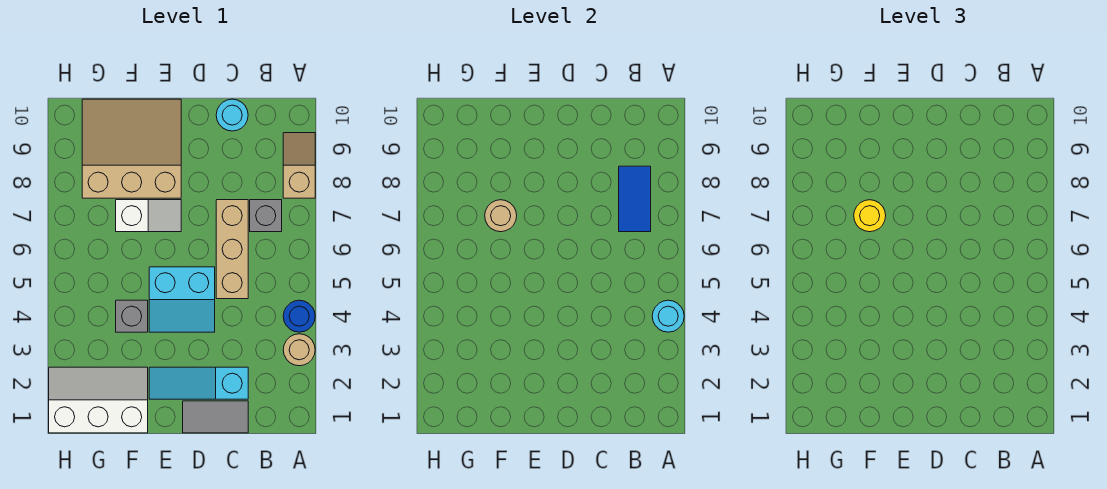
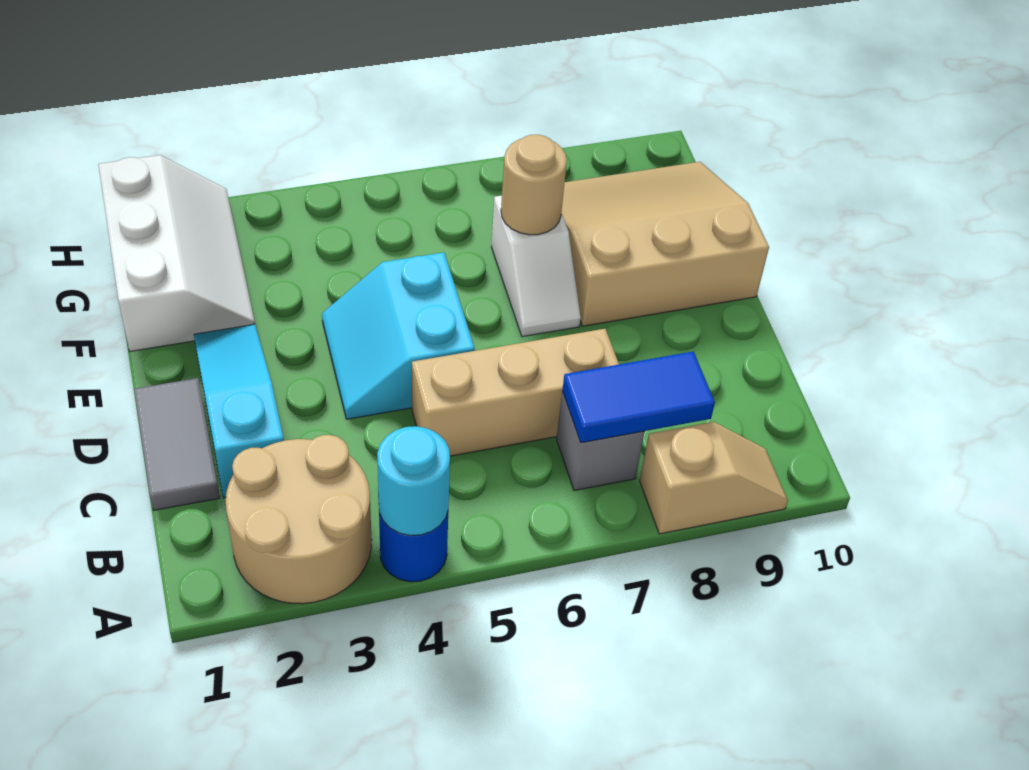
tan round brick A3 level 1 -> tan round brick A2:B3 level 1
cyan round brick C10 level 1 -> none
tan slope E8:G10 level 1 top 8 -> tan slope E8:G10 level 1 top E
grey brick F4 level 1 -> none
yellow round brick F7 level 3 -> none

